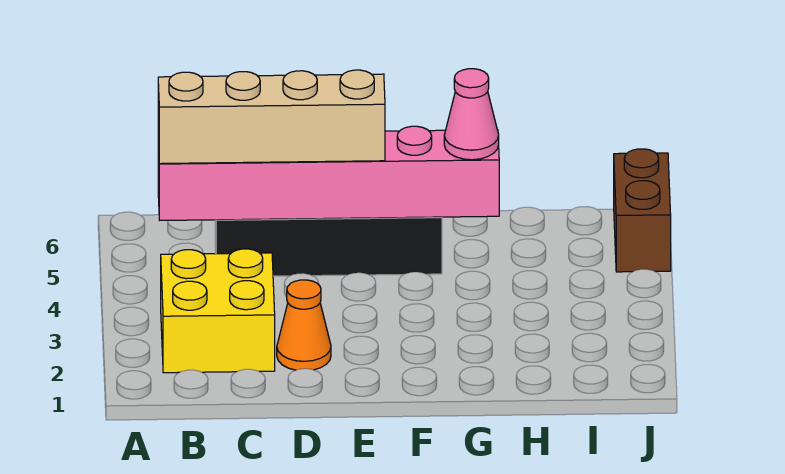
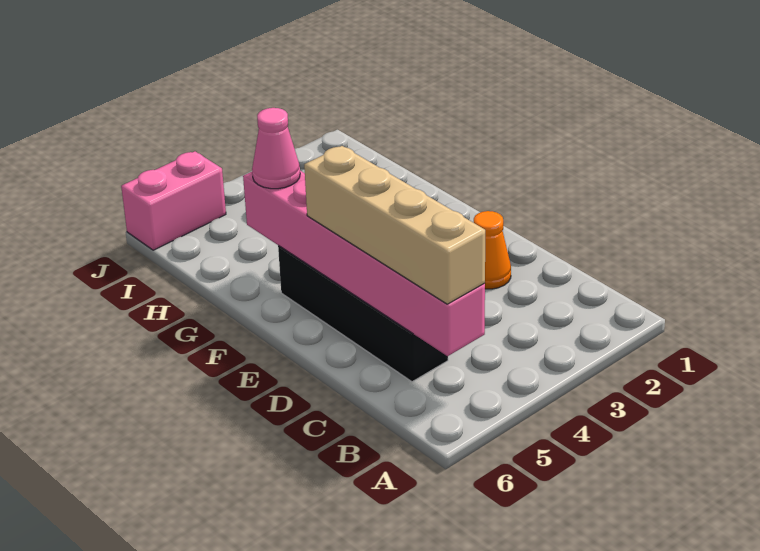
yellow brick B2:C3 level 1 -> none
brown brick J5:J6 level 1 -> pink brick J5:J6 level 1

